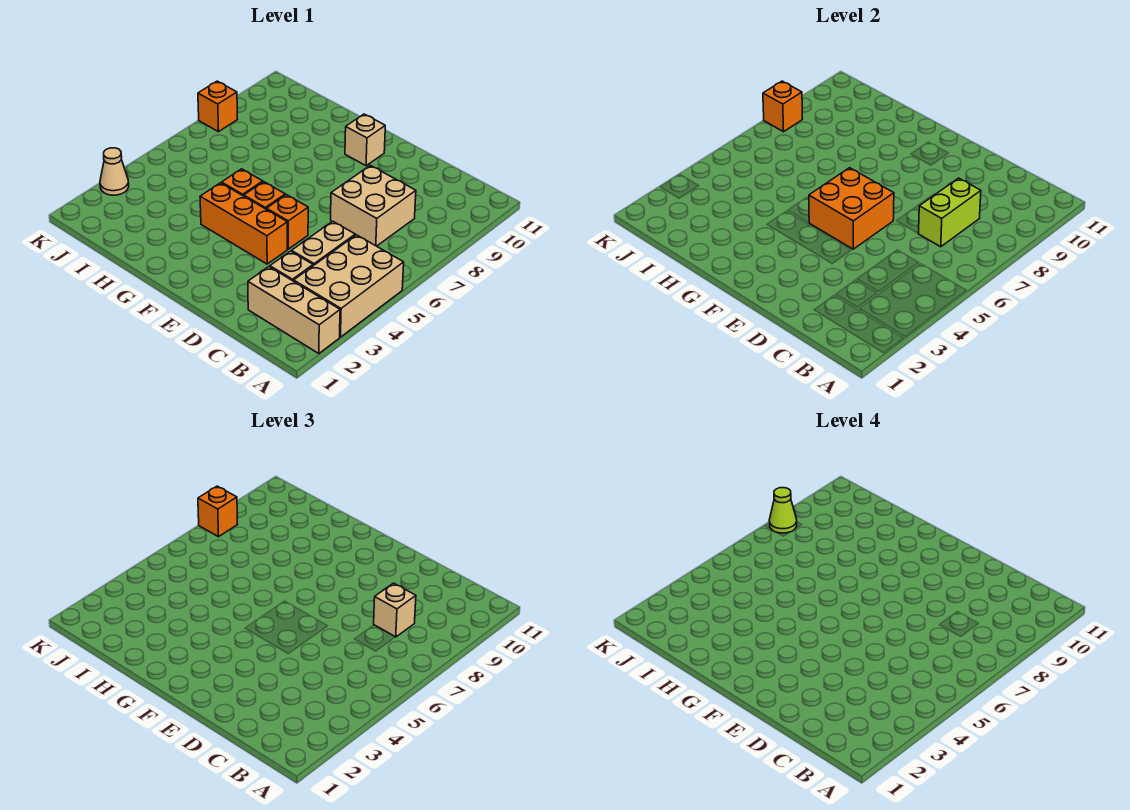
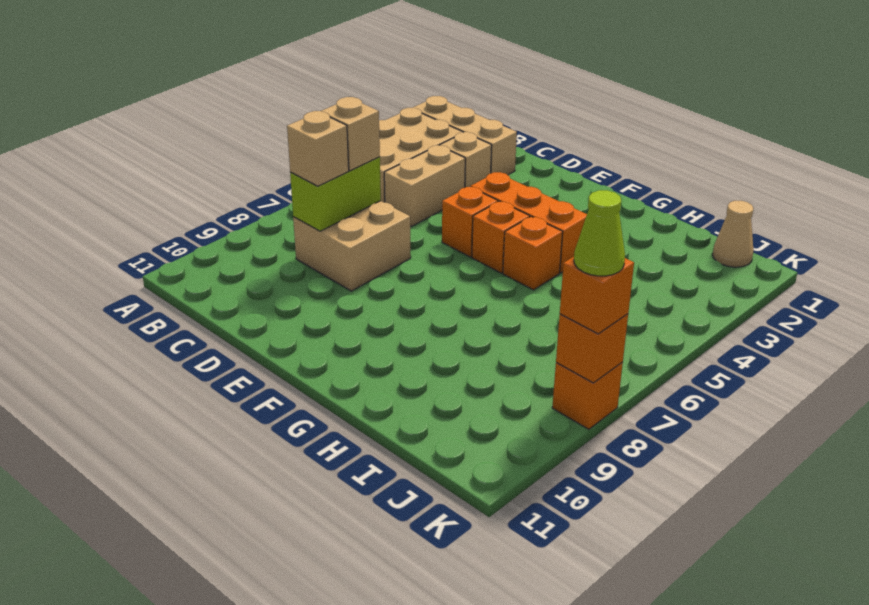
orange brick E5:F6 level 2 -> none
tan brick F10 level 1 -> tan brick C7 level 3
tan cone K3 level 1 -> tan cone J1 level 1

